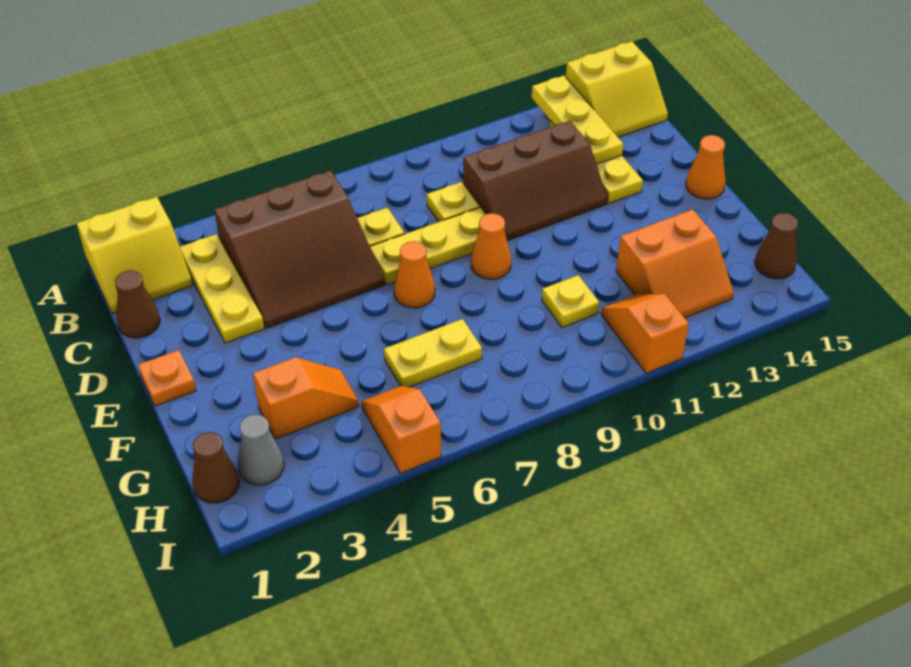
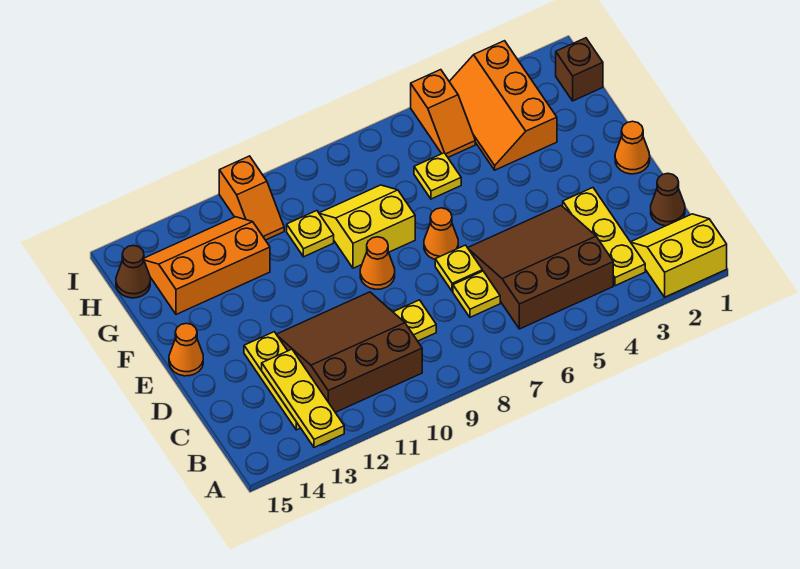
yellow slope A14:B15 level 1 top A -> yellow slope F8:G9 level 1 top F
brown slope C10:D12 level 1 top C -> brown slope B10:D12 level 1 top B
yellow plate D7:D9 level 1 -> yellow plate D7 level 1
orange plate E1 level 1 -> orange cone E1 level 1
orange slope G3:G4 level 1 top 3 -> orange slope G3:I4 level 1 top 3
yellow plate G6:G7 level 1 -> yellow plate G6 level 1
orange slope G12:H13 level 1 top G -> orange slope G12:H14 level 1 top G
brown cone H1 level 1 -> brown brick H1 level 1
grey cone H2 level 1 -> none

